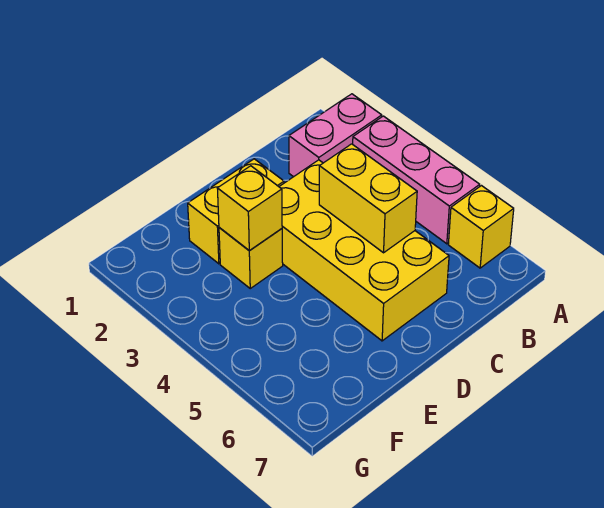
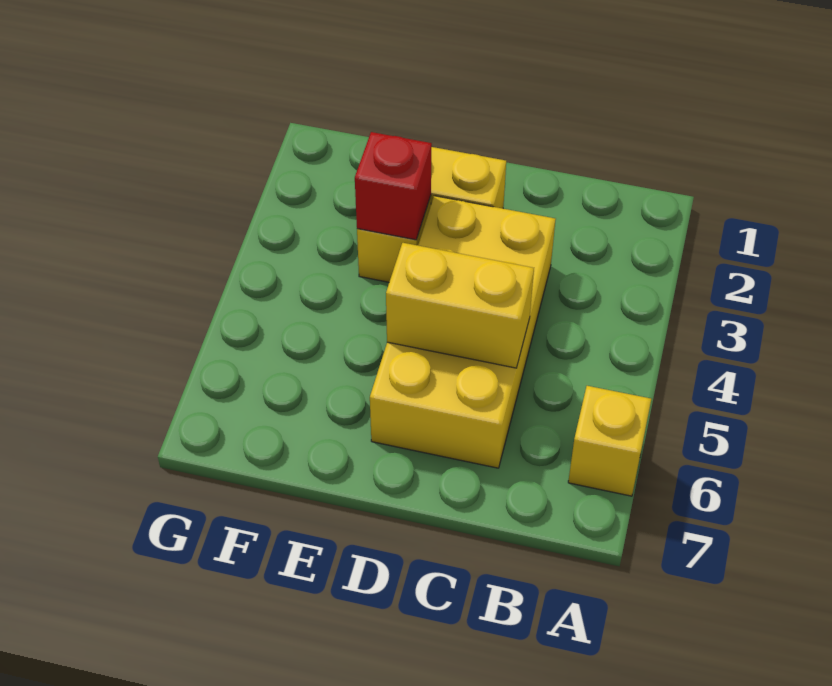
pink brick A2:B2 level 1 -> none
pink brick A3:A5 level 1 -> none
yellow brick C4:C5 level 2 -> yellow brick C5:D5 level 2
yellow brick E3 level 2 -> red brick E3 level 2

